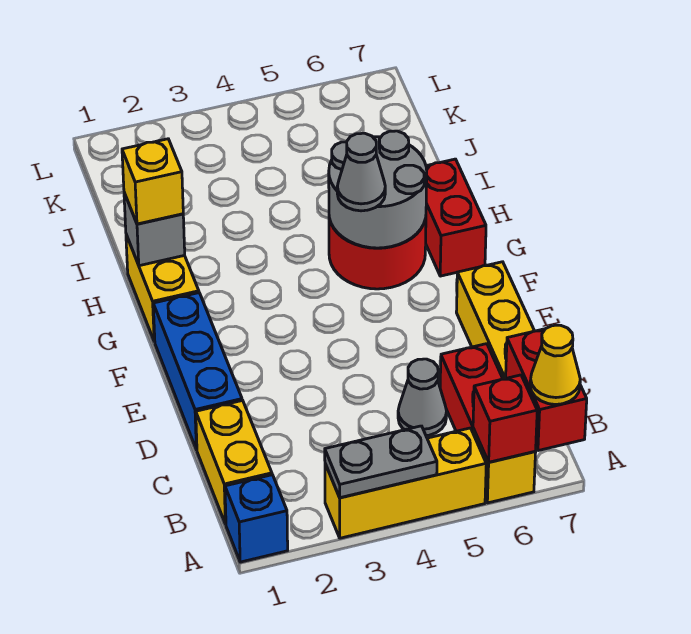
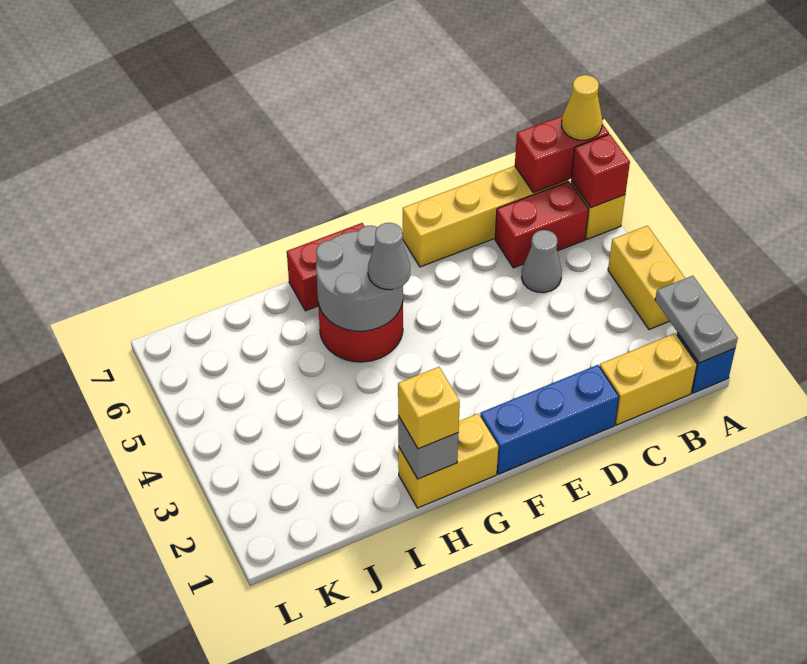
yellow brick A3:A5 level 1 -> yellow brick A3:A4 level 1
grey plate A3:A4 level 2 -> grey plate A1:A2 level 2

